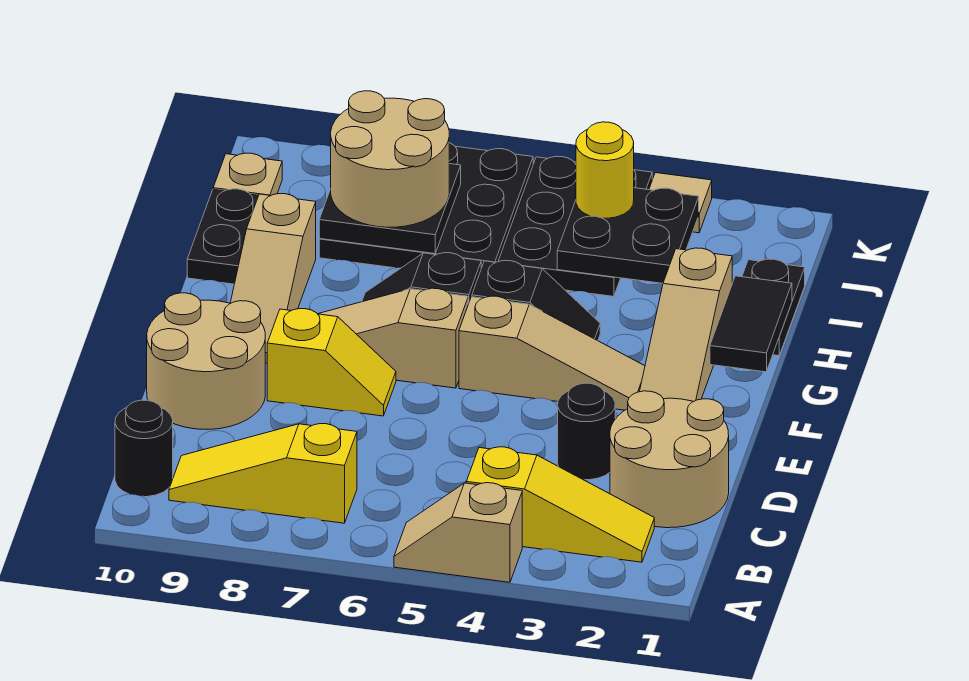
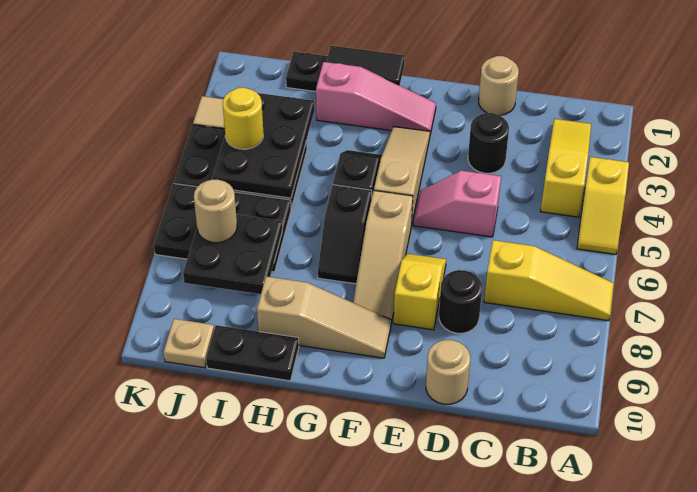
tan slope A4:A5 level 1 top 4 -> yellow slope A4:A5 level 1 top 4
yellow slope B7:B9 level 1 top 7 -> yellow slope A7:C7 level 1 top C
black round brick B10 level 1 -> black round brick D8 level 1
tan round brick C1:D2 level 1 -> tan round brick D1 level 1
none -> pink slope D5:E5 level 1 top D
tan round brick D9:E10 level 1 -> tan round brick D10 level 1
tan slope F2:H2 level 1 top H -> pink slope F2:H2 level 1 top H
black plate I3:J4 level 2 -> black plate I3:J5 level 2
black plate I6:K8 level 1 -> black plate I6:K7 level 1
tan round brick I7:J8 level 3 -> tan round brick J7 level 3

